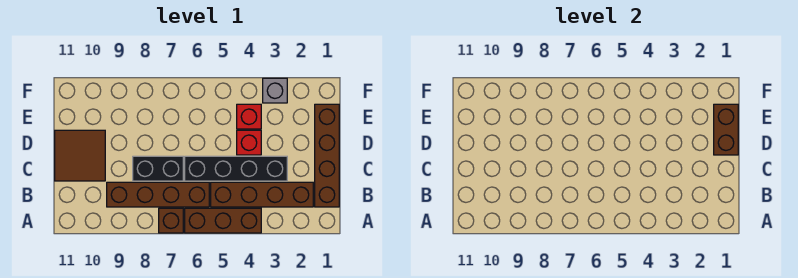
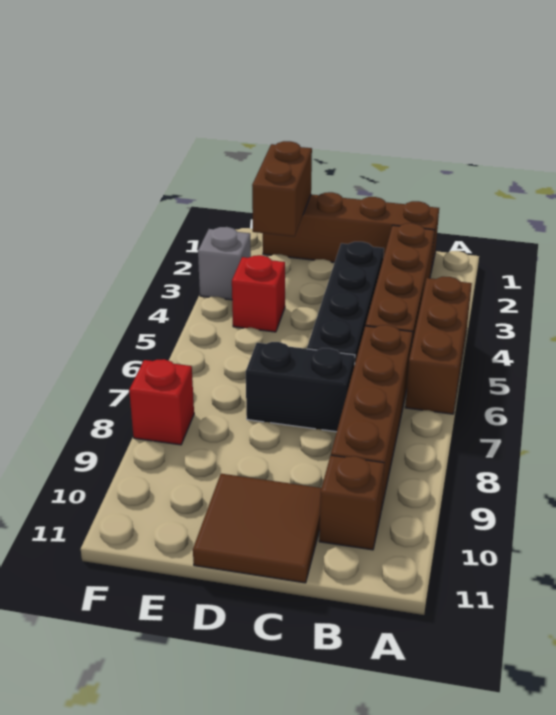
brown brick A7 level 1 -> brown brick B10 level 1
black brick C7:C8 level 1 -> black brick C7:D7 level 1
brown brick D1:E1 level 2 -> brown brick E1:E2 level 2
red brick D4 level 1 -> red brick F8 level 1

